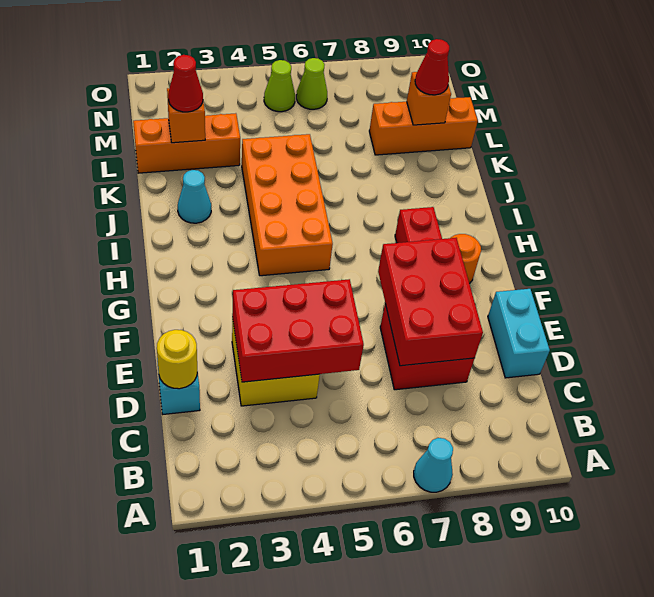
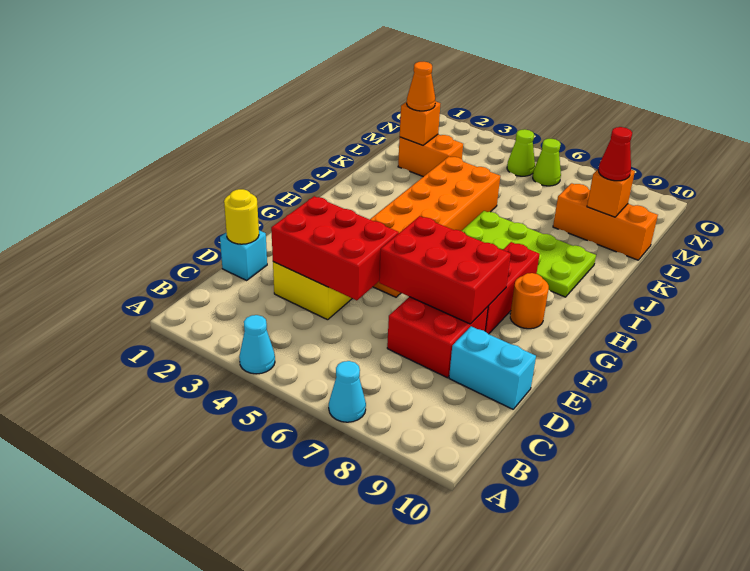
red brick D7:F8 level 2 -> red brick E6:F8 level 2
cyan brick D10:E10 level 1 -> cyan brick D9:D10 level 1
orange brick H4:K5 level 1 -> orange brick F4:K5 level 1
none -> lime plate I6:J9 level 1
cyan cone J2 level 1 -> cyan cone A4 level 1
orange brick L1:L3 level 1 -> orange brick L2:L3 level 1
red cone L2 level 3 -> orange cone L2 level 3

